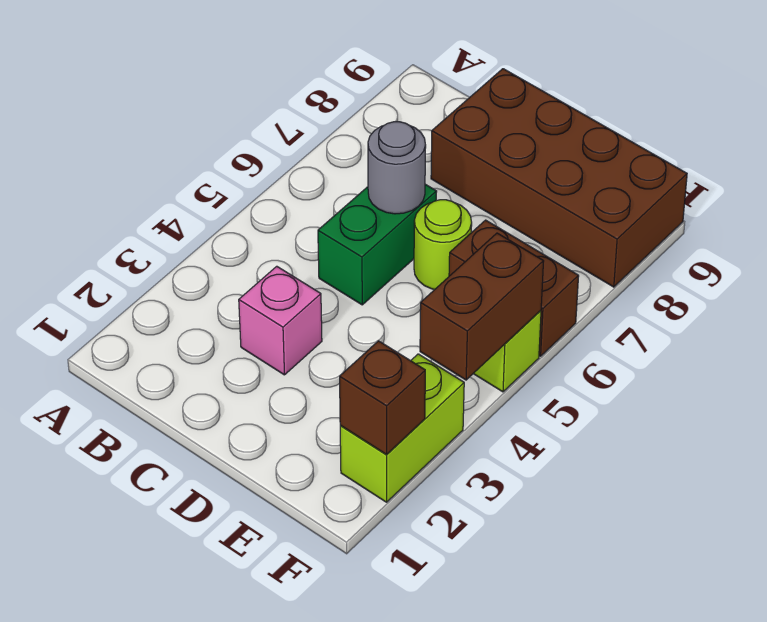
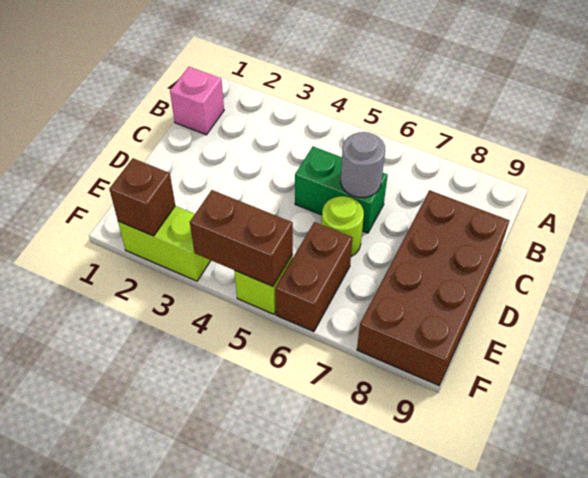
pink brick C3 level 1 -> pink brick B1 level 1

